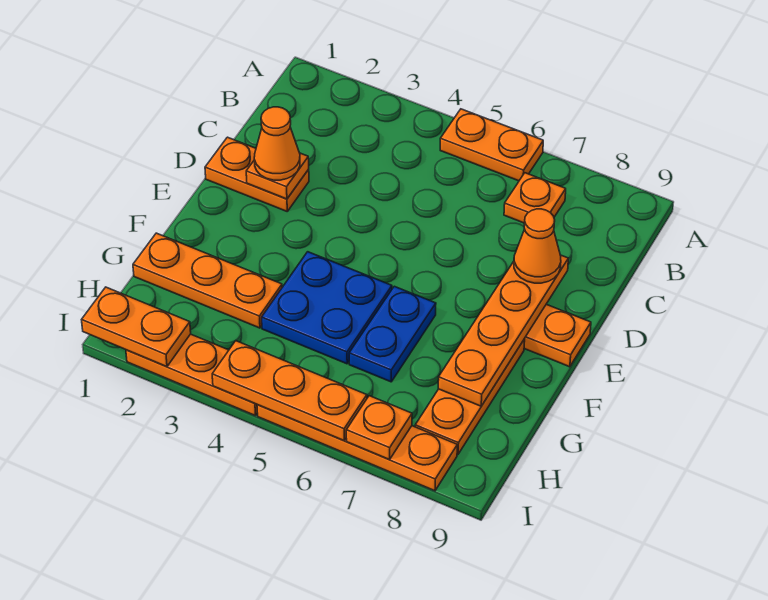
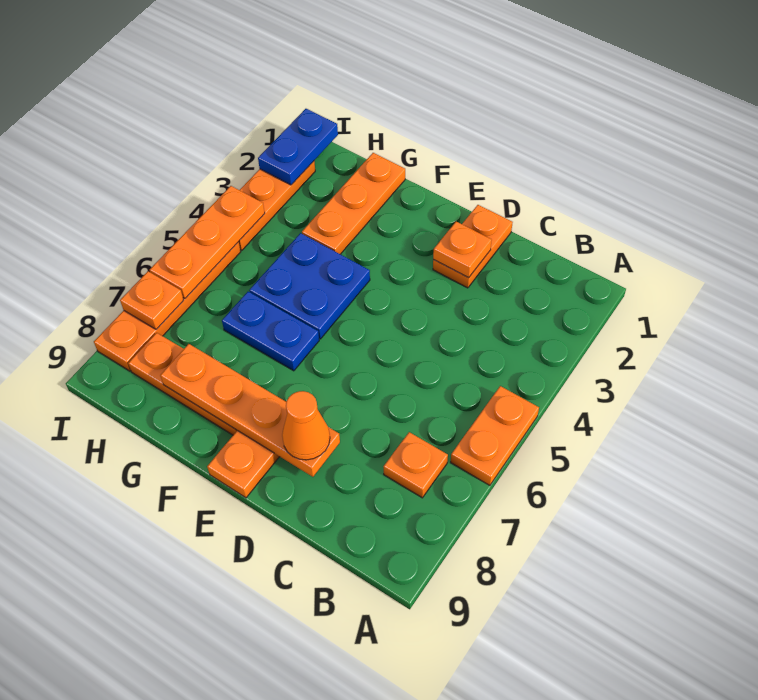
orange cone D2 level 3 -> none
orange plate I1:I2 level 2 -> blue plate I1:I2 level 2

